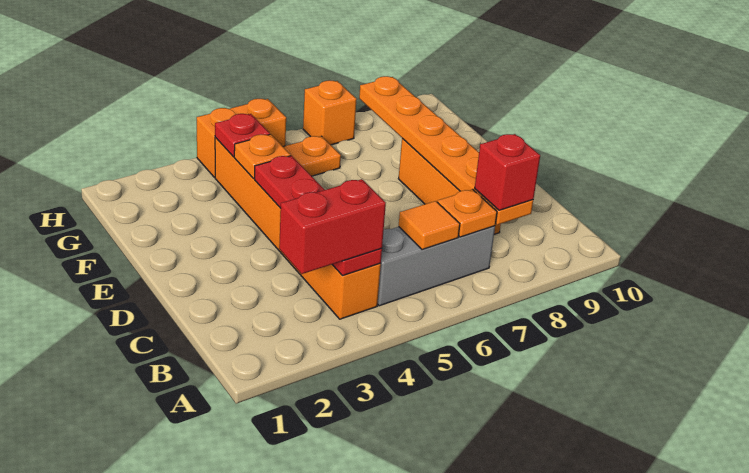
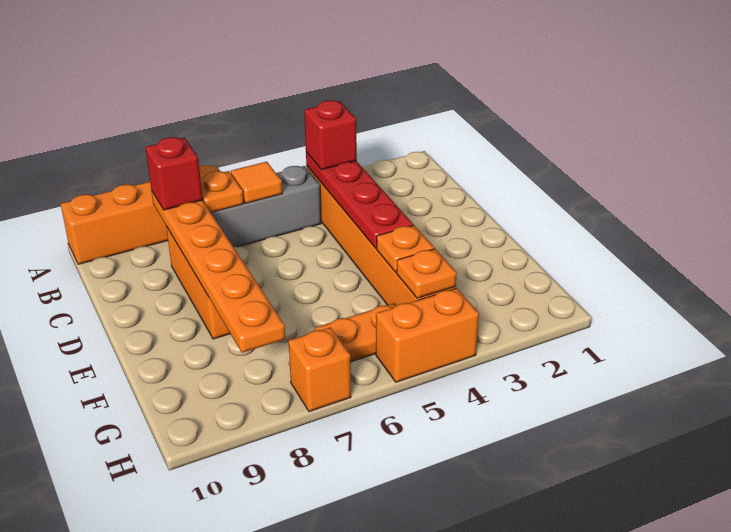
none -> orange brick A7:A10 level 1
red brick B3:B4 level 3 -> red brick B4 level 3
red plate G4 level 2 -> orange plate G4 level 2

